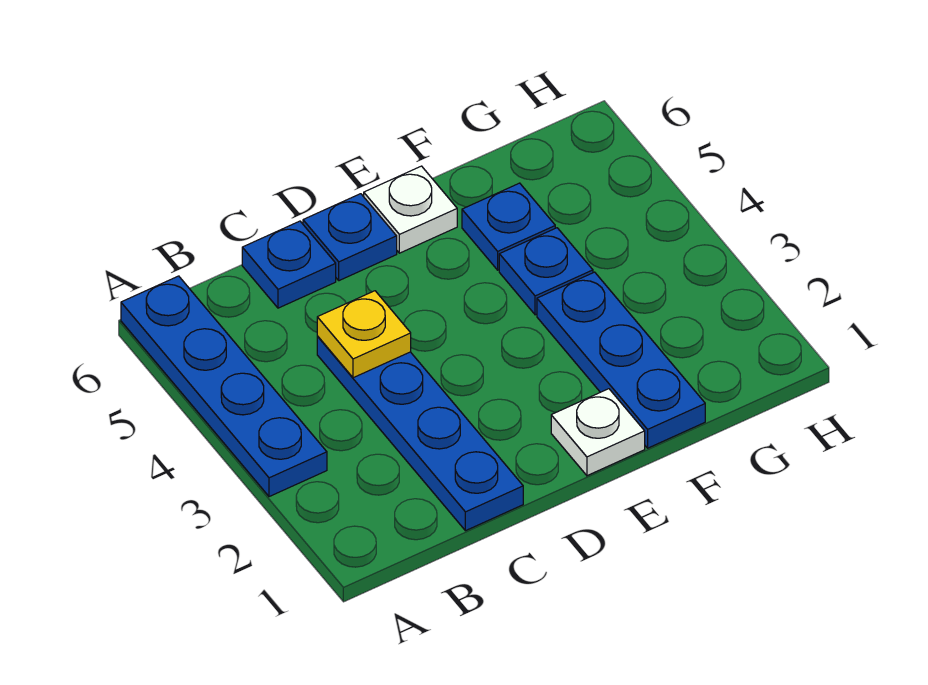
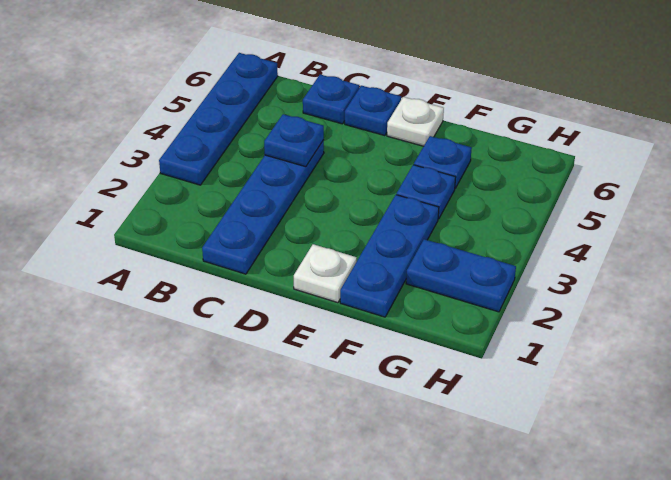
yellow plate C4 level 2 -> blue plate C4 level 2
none -> blue plate G2:H2 level 1

